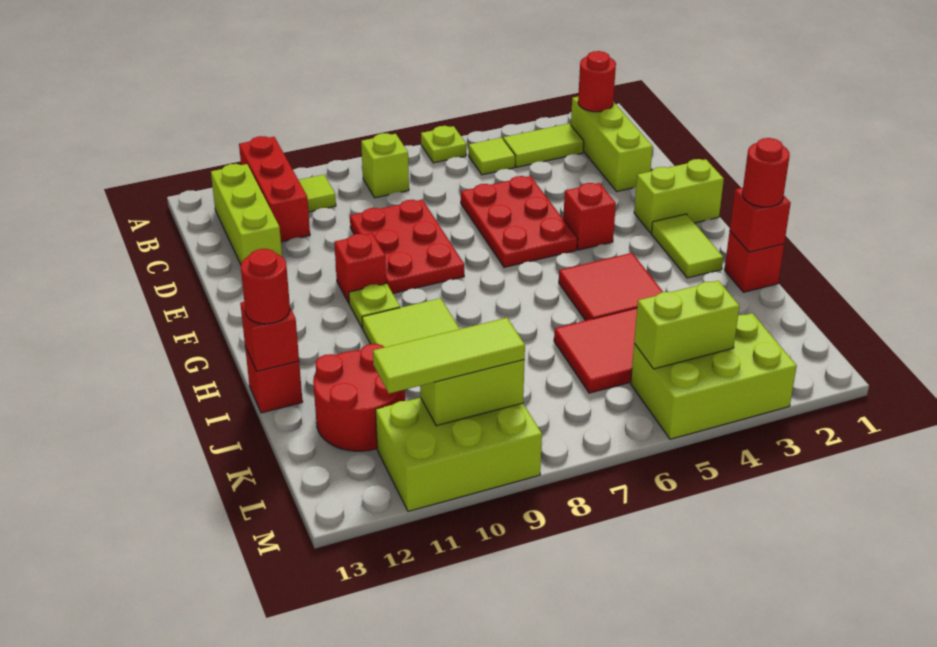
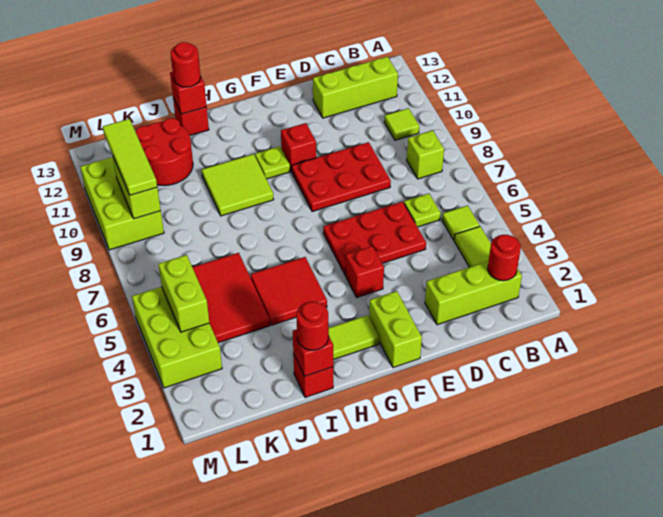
lime plate A6 level 1 -> lime plate C6 level 1
red brick A11:C11 level 1 -> none

